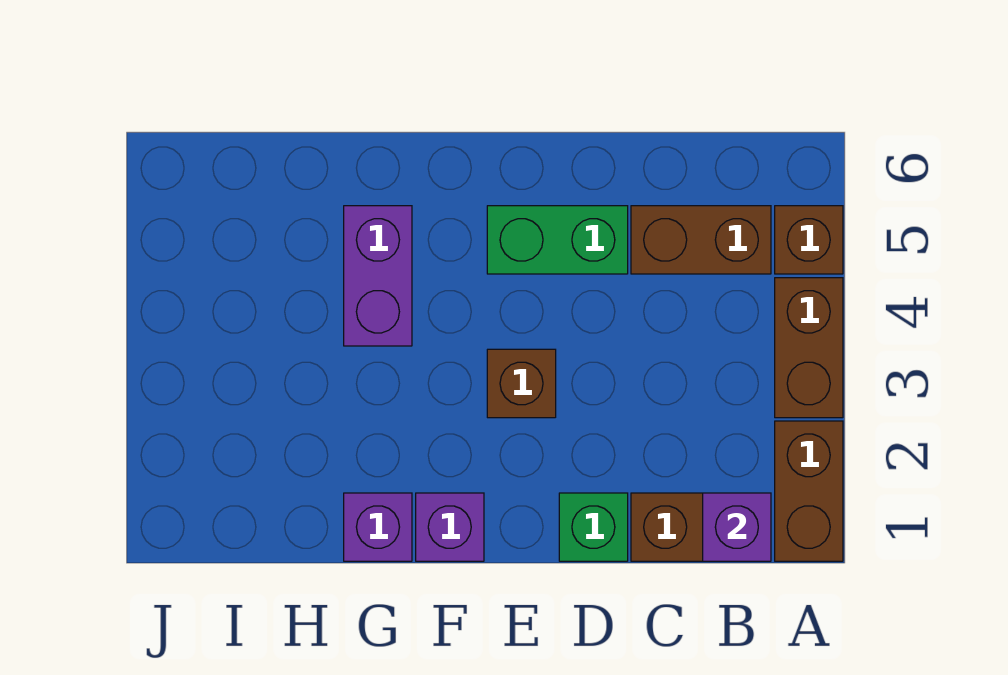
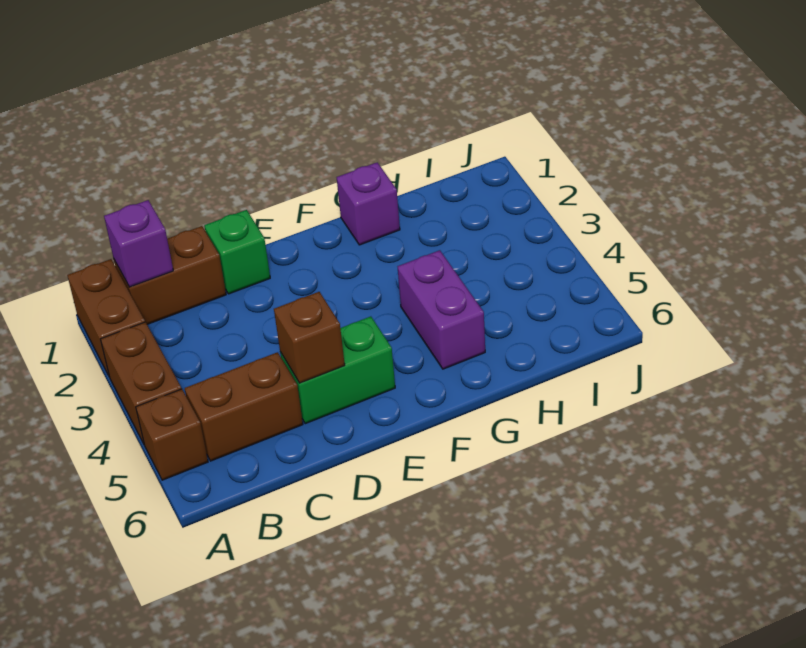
brown brick E3 level 1 -> brown brick D5 level 2
purple brick F1 level 1 -> none

